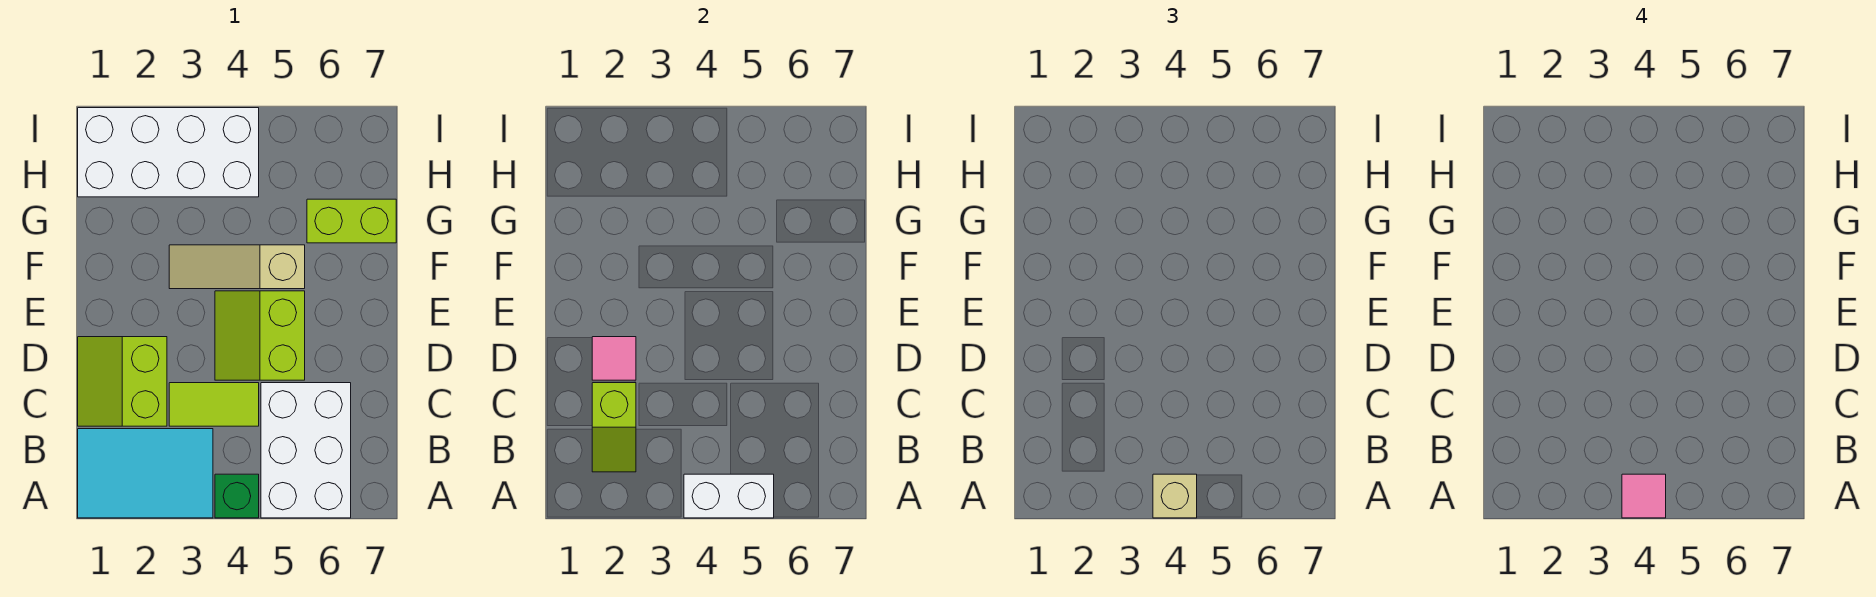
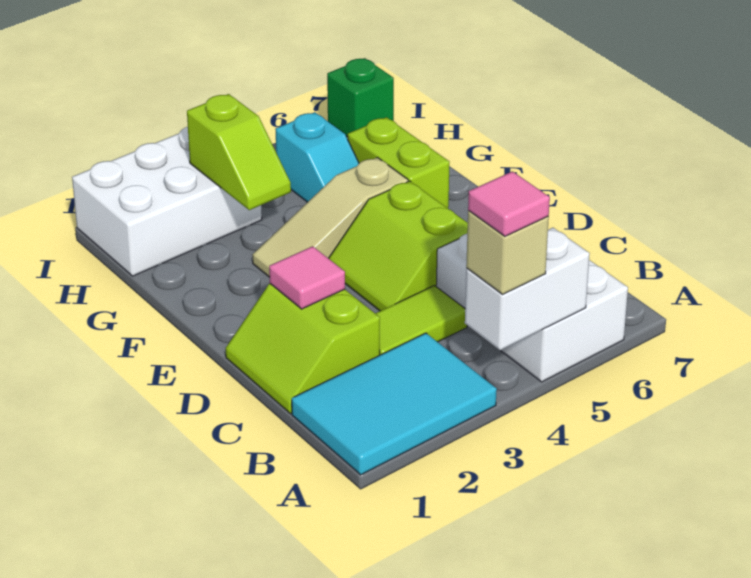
green brick A4 level 1 -> green brick I7 level 1
lime slope B2:C2 level 2 top C -> lime slope G3:H3 level 2 top H
none -> cyan slope G5:H5 level 1 top H
lime brick G6:G7 level 1 -> lime brick F6:G6 level 1
white brick H1:I4 level 1 -> white brick H1:I3 level 1

